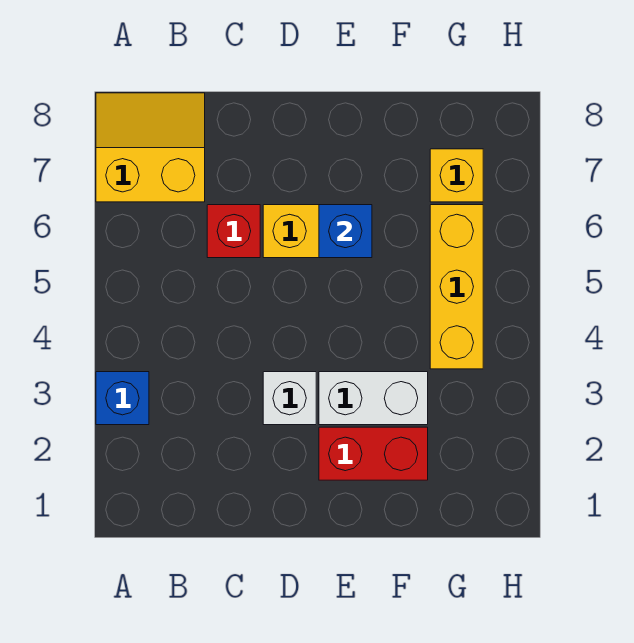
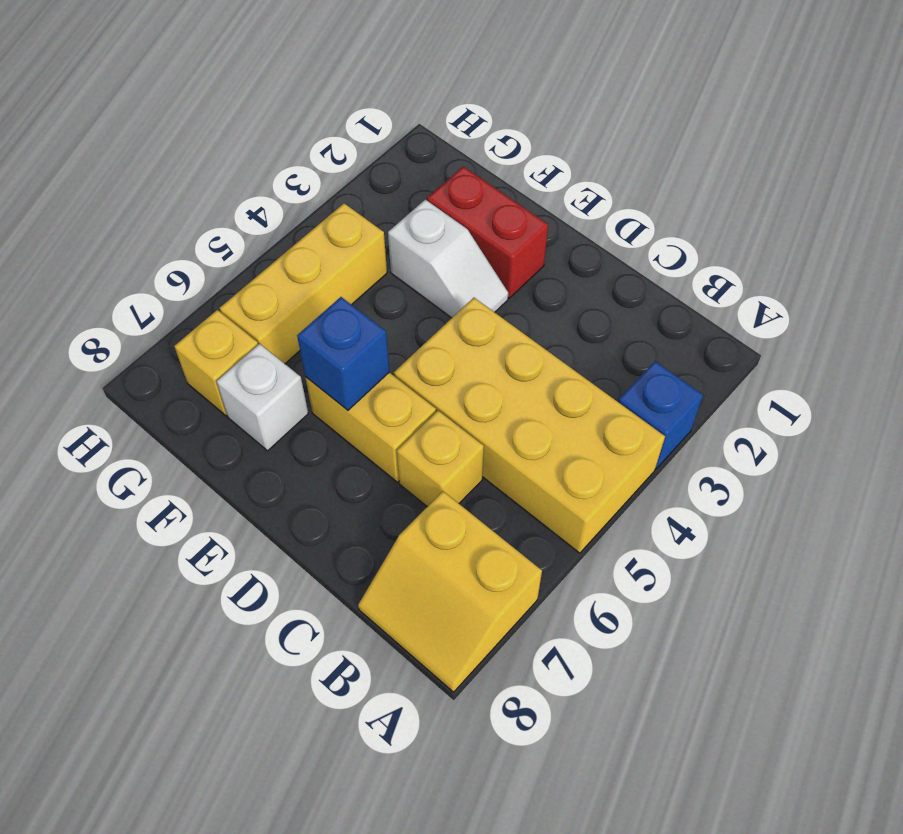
none -> yellow brick A4:D5 level 1
red brick C6 level 1 -> yellow brick C6 level 1
white brick D3 level 1 -> white brick F7 level 1
white brick E3:F3 level 1 -> white slope E3:F3 level 1 top F

